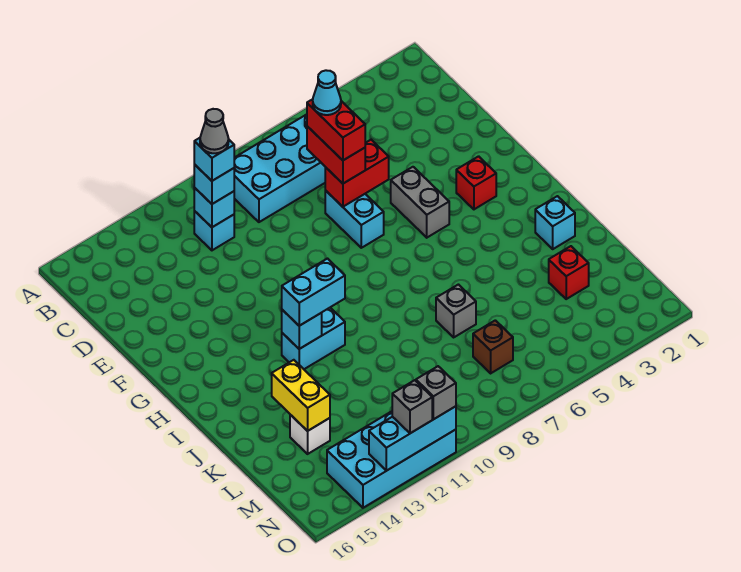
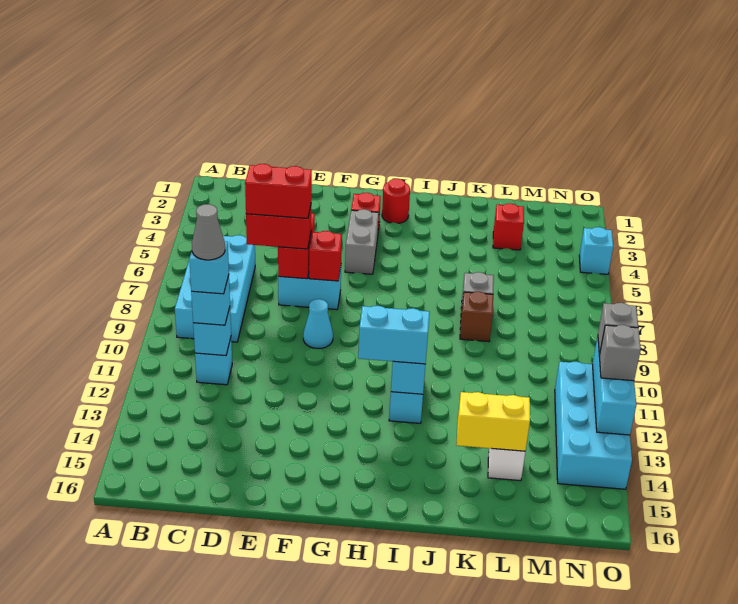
cyan cone D7 level 5 -> cyan cone F9 level 1
grey brick F5:G5 level 1 -> grey brick G4:G5 level 1
none -> red brick F7 level 2
none -> red round brick H2 level 1
cyan brick I11:I12 level 3 -> cyan brick H12:I12 level 3
cyan brick J2 level 1 -> cyan brick O4 level 1
brown brick M7 level 1 -> brown brick K8 level 1

